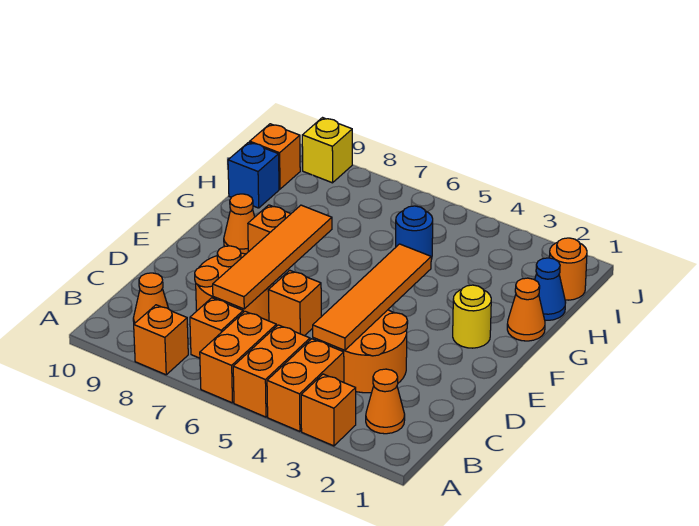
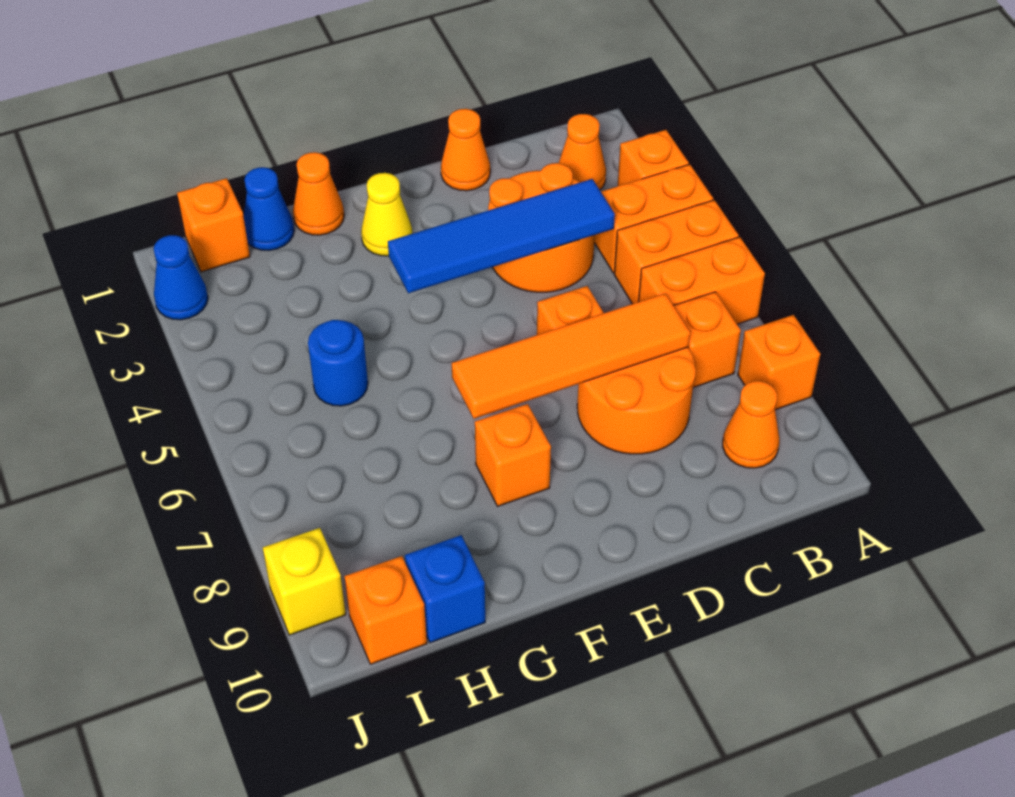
orange tile C4:F4 level 2 -> blue tile C4:F4 level 2
yellow round brick F2 level 1 -> yellow cone F2 level 1
orange cone F9 level 1 -> orange cone D1 level 1
orange round brick I1 level 1 -> orange brick I1 level 1
none -> blue cone J2 level 1

